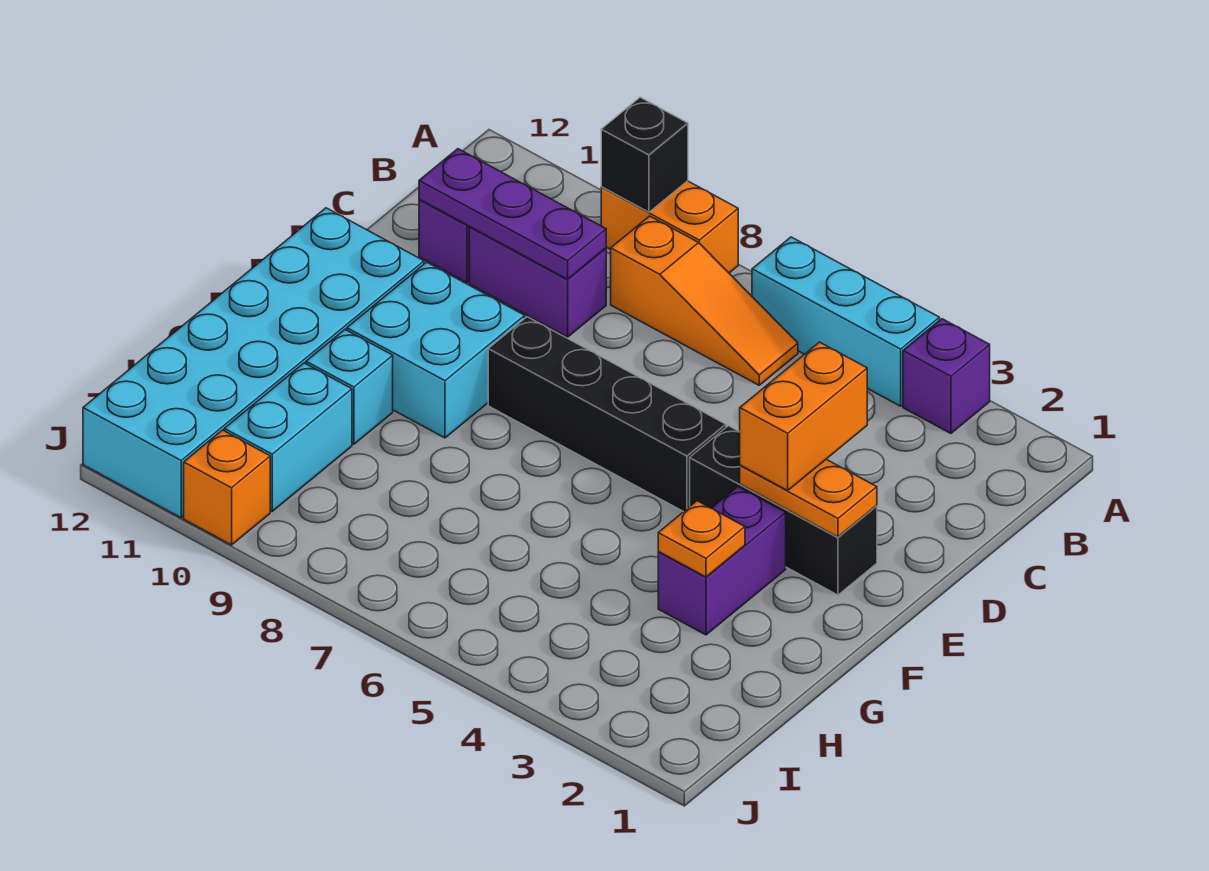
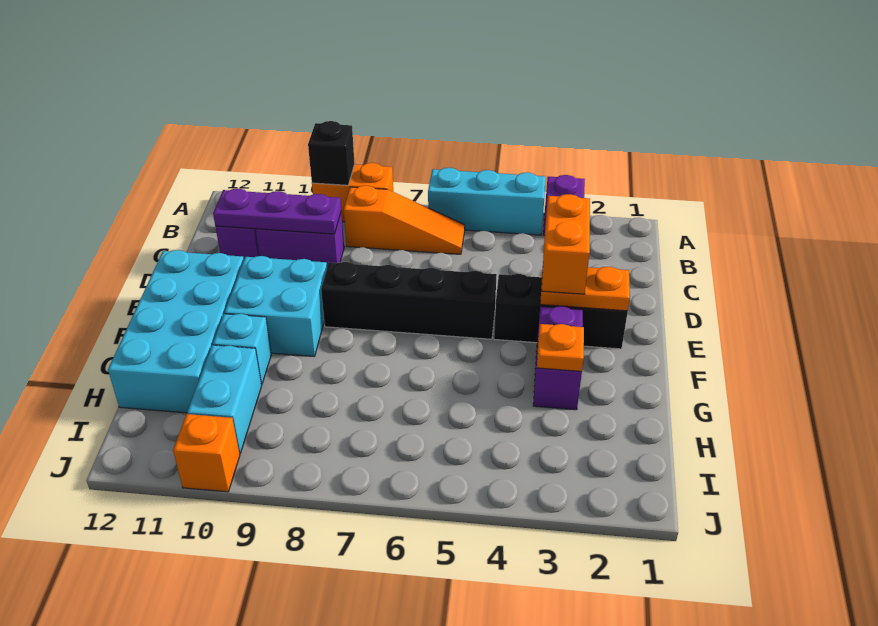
cyan brick E11:J12 level 1 -> cyan brick E11:H12 level 1

